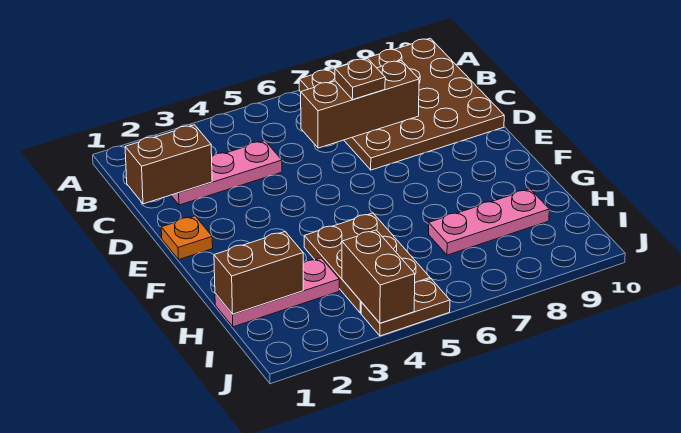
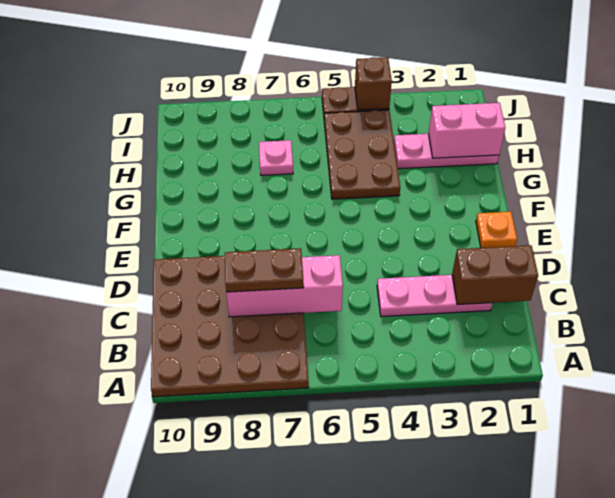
brown brick C6:C8 level 2 -> pink brick C6:C8 level 2
brown plate C7 level 3 -> brown plate C7:C8 level 3
brown brick H1:H2 level 2 -> pink brick H1:H2 level 2
pink plate H7:H9 level 1 -> pink plate H7 level 1
brown brick I4:J4 level 2 -> brown brick J4 level 2

